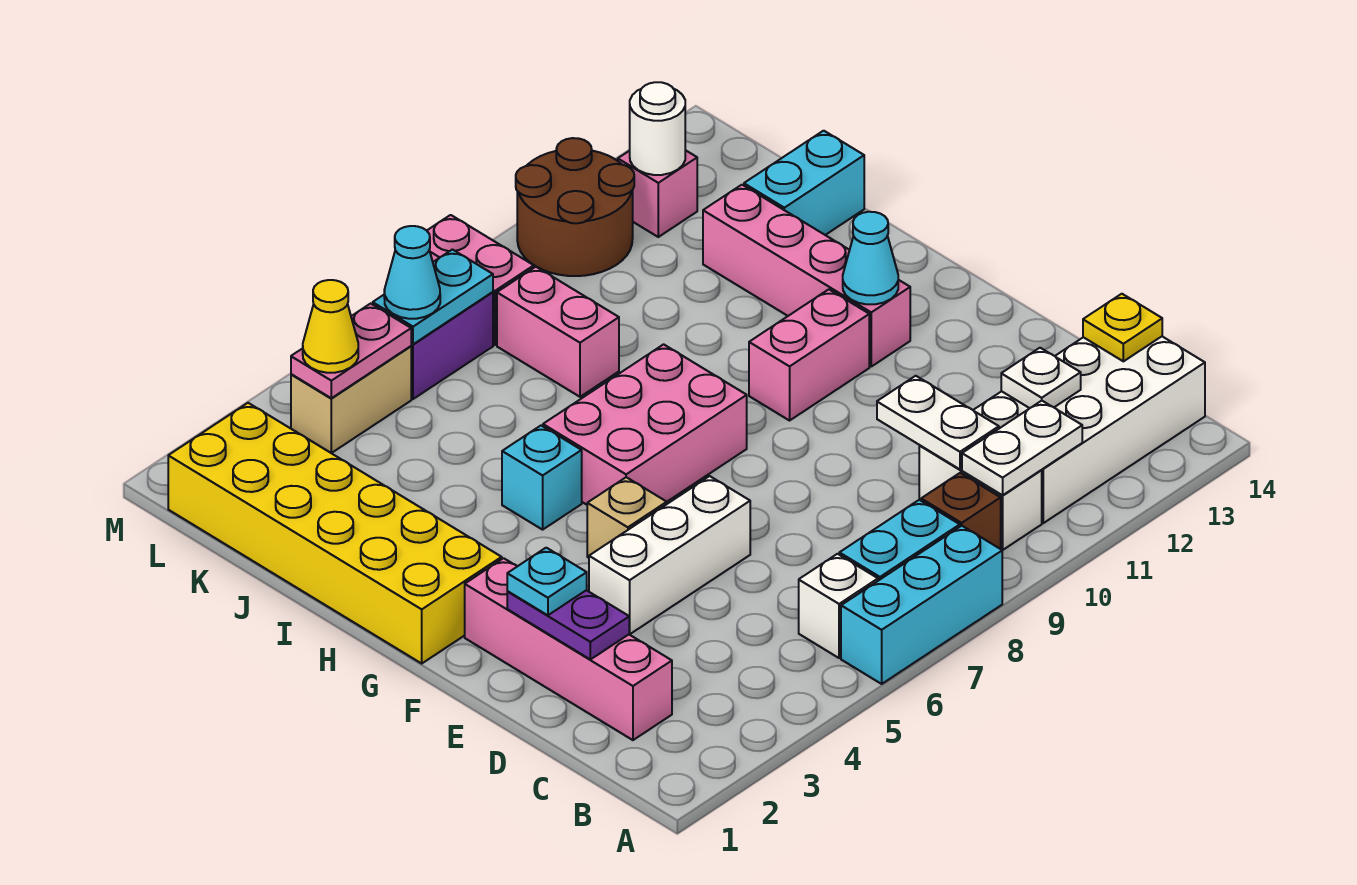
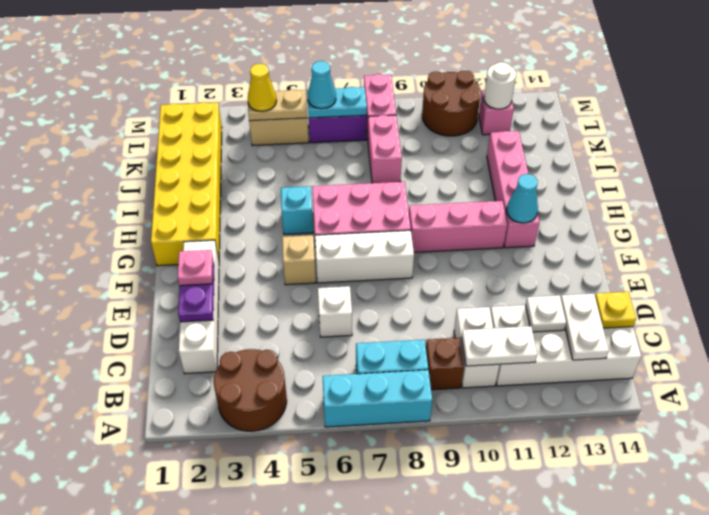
none -> brown round brick A3:B4 level 1
white brick B6 level 1 -> white brick D6 level 1
pink brick C2:F2 level 1 -> white brick C2:F2 level 1
white plate C10:D10 level 2 -> white plate B13:C13 level 2
cyan plate E2 level 3 -> pink plate E2 level 3
white brick E4:E6 level 1 -> white brick F6:F8 level 1
pink brick G10:G11 level 1 -> pink brick G9:G11 level 1
cyan brick J13:J14 level 1 -> none
pink plate L4:L5 level 2 -> tan plate L4:L5 level 2

